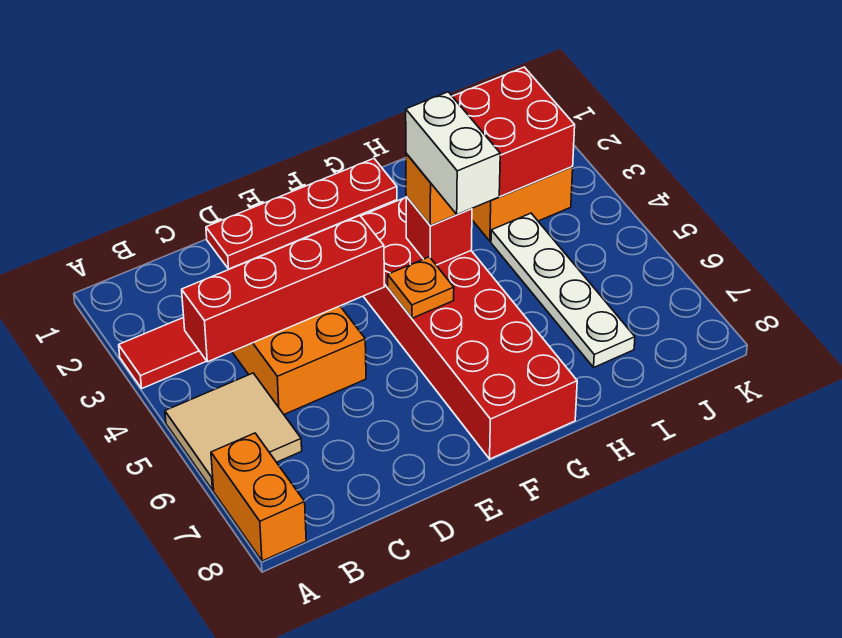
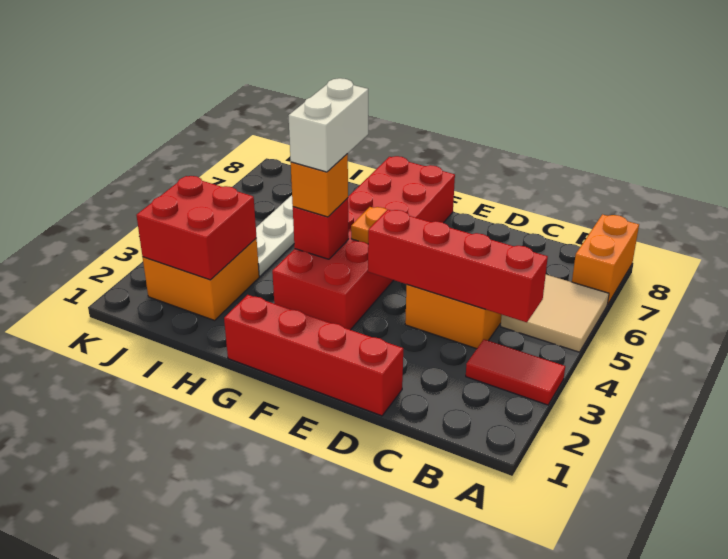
red plate D1:G1 level 1 -> red brick D1:G1 level 1

